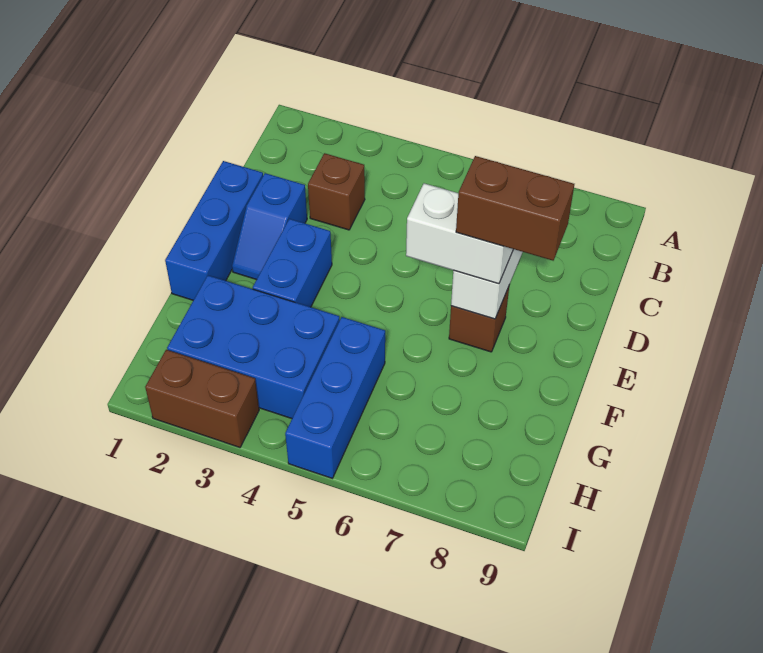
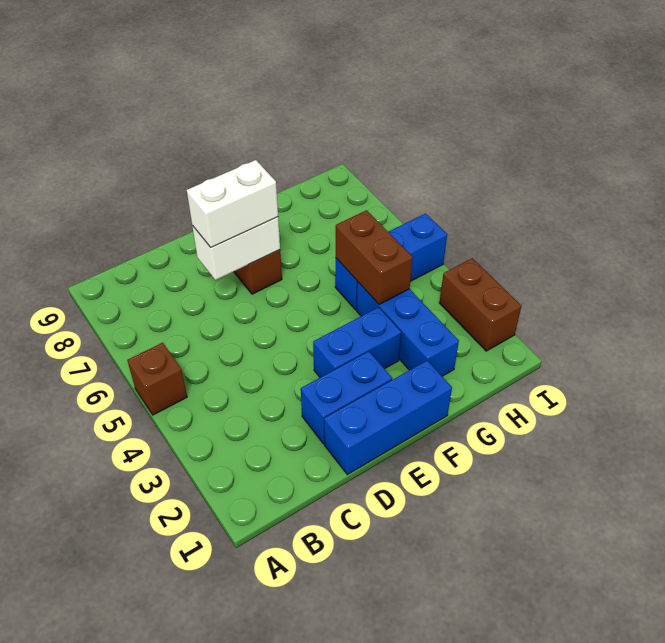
brown brick C3 level 1 -> brown brick A5 level 1
blue slope D2:E2 level 1 top D -> blue brick D2:E2 level 1
white brick E6:E7 level 3 -> white brick D7:E7 level 3
brown brick E7:E8 level 4 -> brown brick G4:G5 level 2
blue brick G2:H4 level 1 -> blue brick G2:G4 level 1

